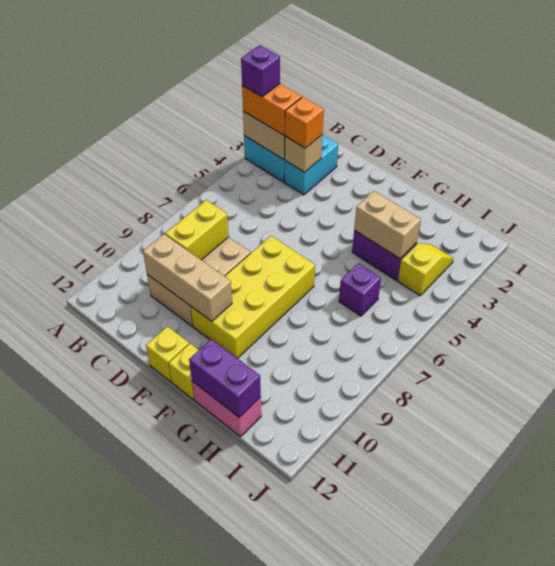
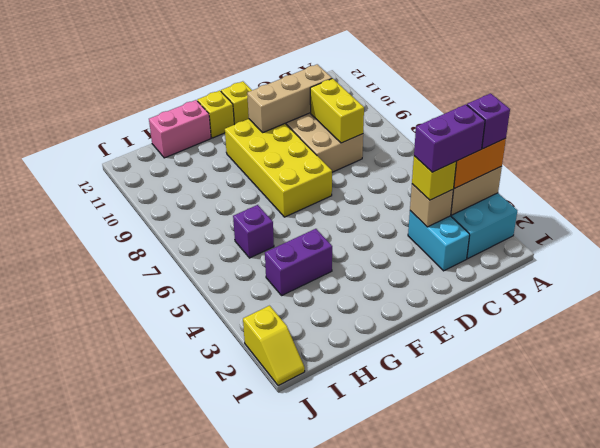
orange brick C3 level 3 -> yellow brick C3 level 3
tan brick G4:H4 level 2 -> none
purple brick G12:H12 level 2 -> purple brick B3:C3 level 4
yellow slope I3:I4 level 1 top 4 -> yellow slope J1:J2 level 1 top 2

